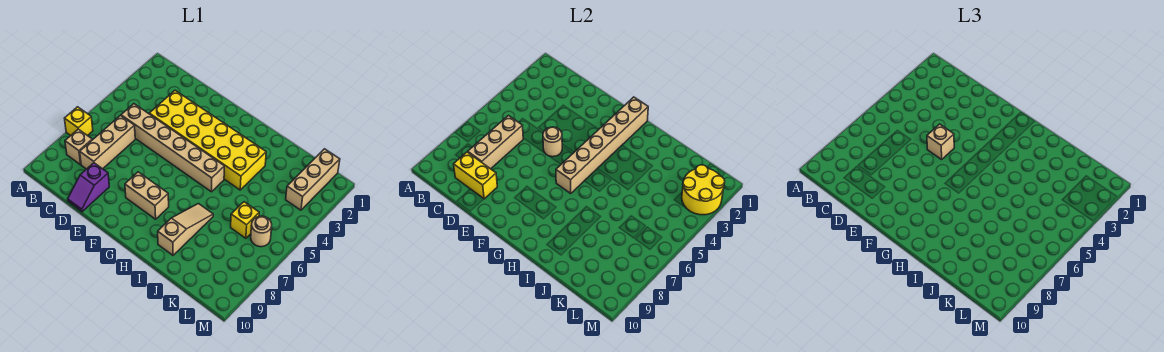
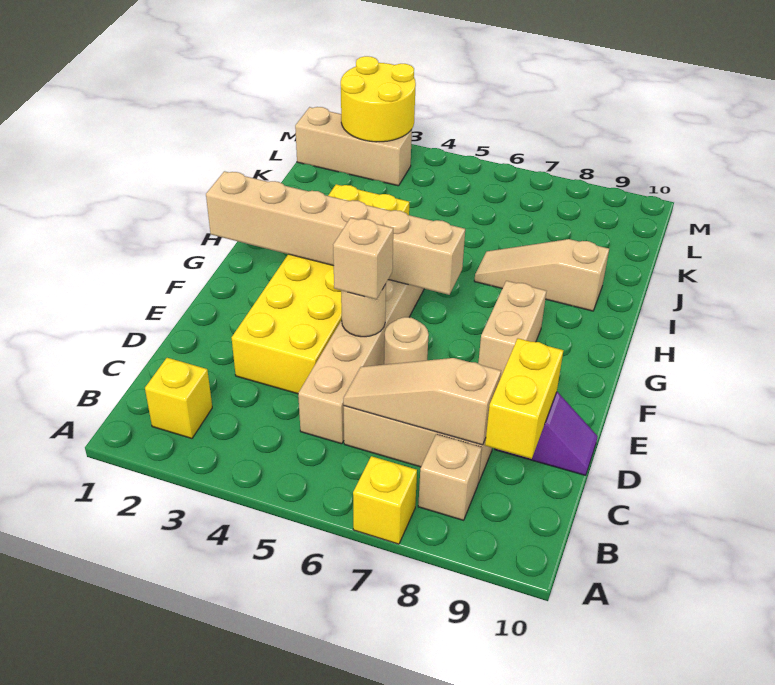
tan brick C6:C8 level 2 -> tan slope C6:C8 level 2 top 8
yellow brick K6 level 1 -> yellow brick B2 level 1
tan round brick L6 level 1 -> tan round brick E6 level 1

